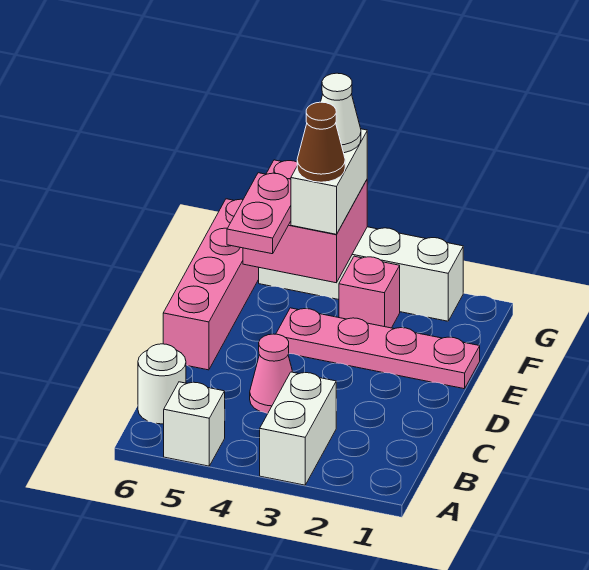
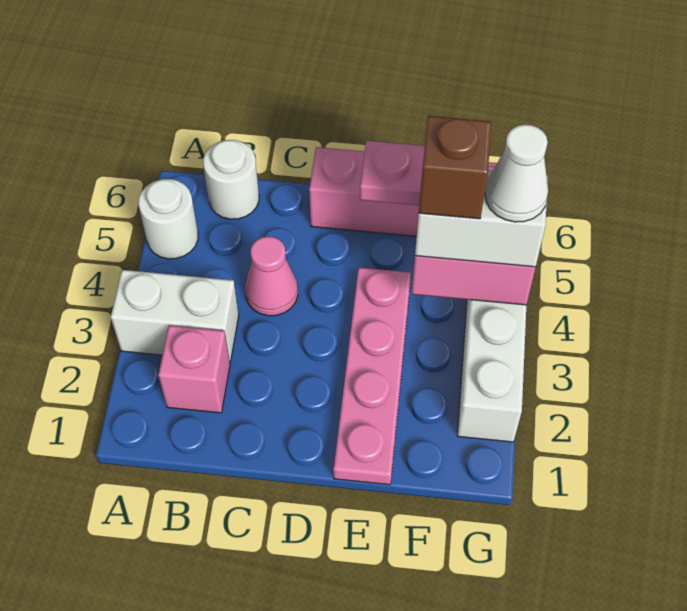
white brick A5 level 1 -> white round brick A5 level 1
pink brick F3 level 1 -> pink brick B2 level 1
brown cone F4 level 4 -> brown brick F4 level 4

